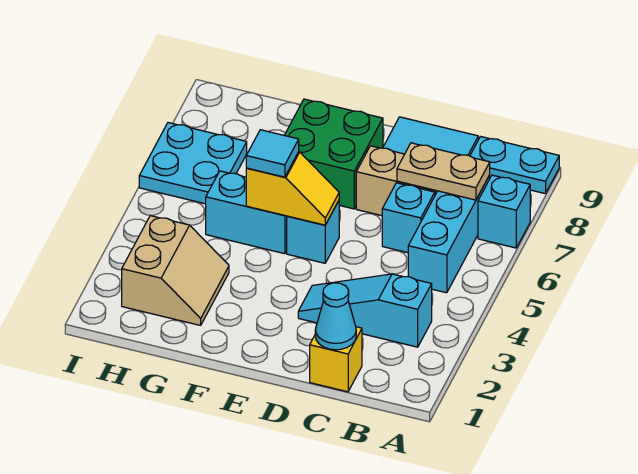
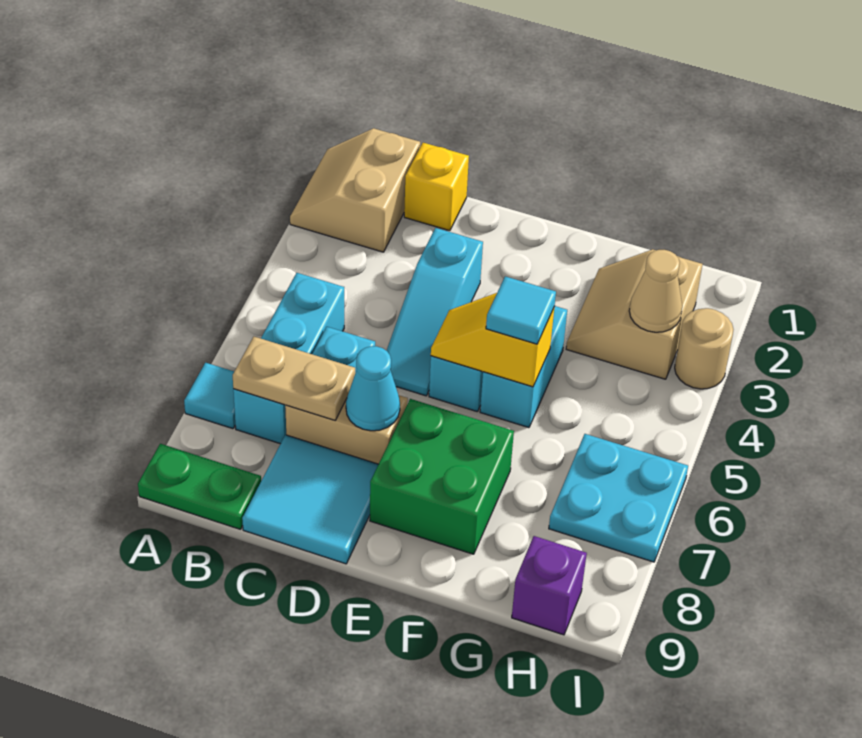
none -> tan slope A1:B2 level 1 top B
cyan brick A7 level 1 -> cyan tile A7 level 1
cyan plate A9:B9 level 1 -> green plate A9:B9 level 1
cyan slope B3:D3 level 1 top B -> cyan slope D3:D5 level 1 top 3
cyan cone C1 level 2 -> cyan cone D7 level 2
cyan brick F5:G5 level 1 -> cyan brick F4:F5 level 1
none -> tan cone H3 level 2
none -> purple brick H9 level 1
none -> tan round brick I3 level 1

